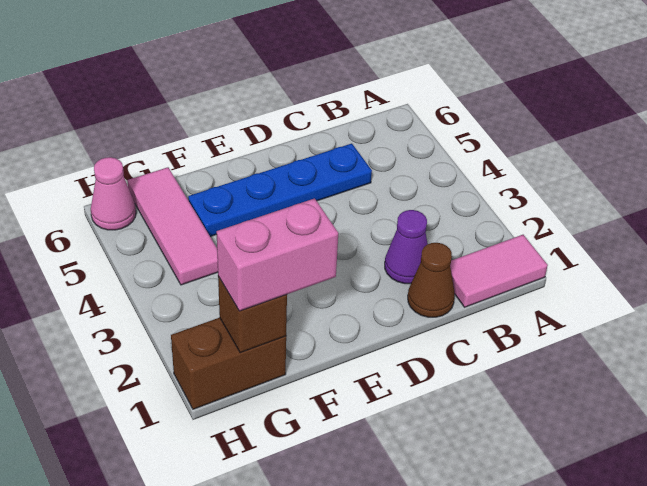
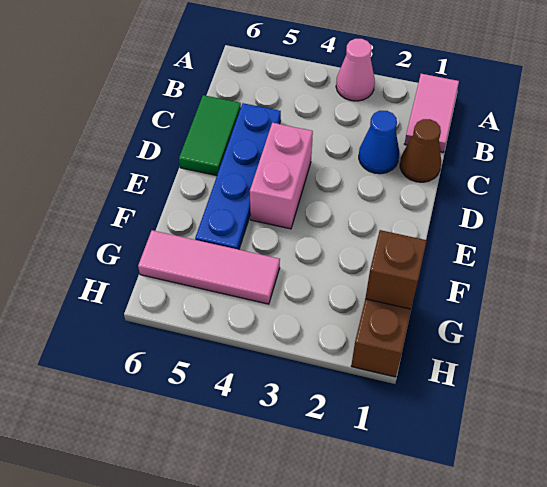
purple cone C2 level 1 -> blue cone C2 level 1
none -> green tile C6:D6 level 1
pink brick F1:G1 level 3 -> pink brick D4:E4 level 1
pink cone H6 level 1 -> pink cone A3 level 1

